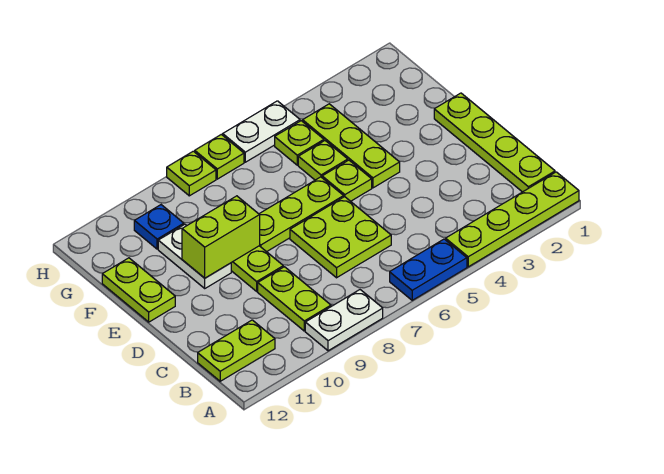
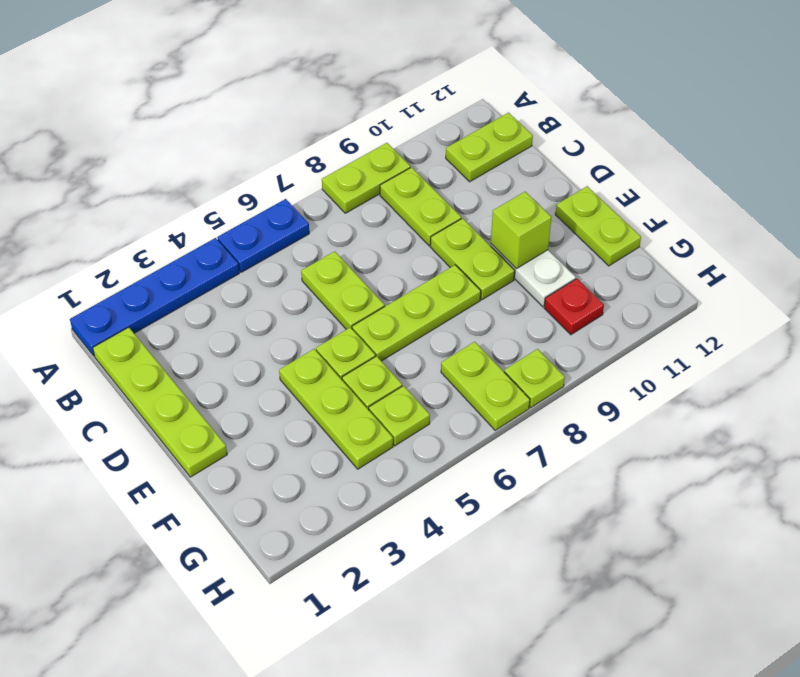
lime plate A1:A4 level 1 -> blue plate A1:A4 level 1
white plate A8:A9 level 1 -> lime plate A8:A9 level 1
lime plate C6:D7 level 1 -> lime plate C6:D6 level 1
lime brick E9:E10 level 2 -> lime brick E10 level 2
blue plate G10 level 1 -> red plate G10 level 1
white plate H5:H6 level 1 -> none
lime plate H7 level 1 -> lime plate G7:H7 level 1

